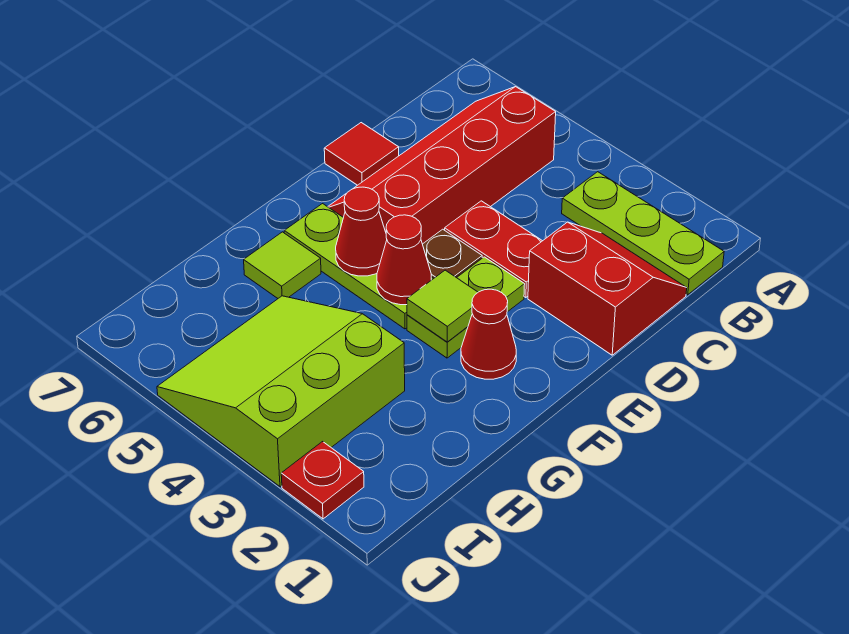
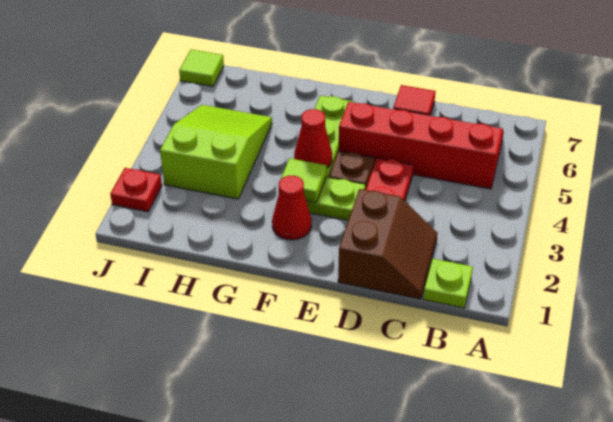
lime plate B1:B3 level 1 -> lime plate B1 level 1
red slope C1:D2 level 1 top D -> brown slope C1:D2 level 1 top D
red cone F5 level 2 -> none
lime tile G6 level 1 -> lime tile J7 level 1
lime slope H3:J5 level 1 top 3 -> lime slope H3:I5 level 1 top 3

